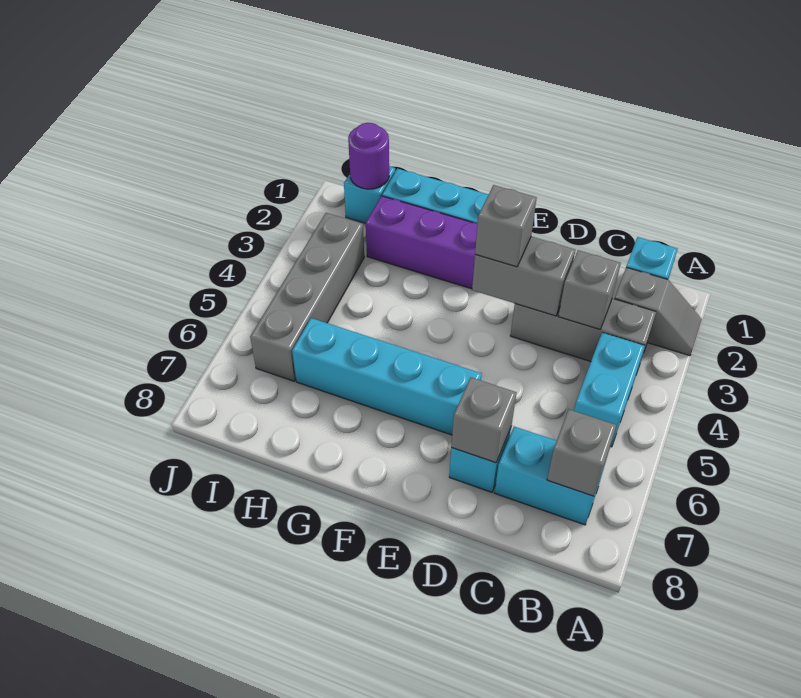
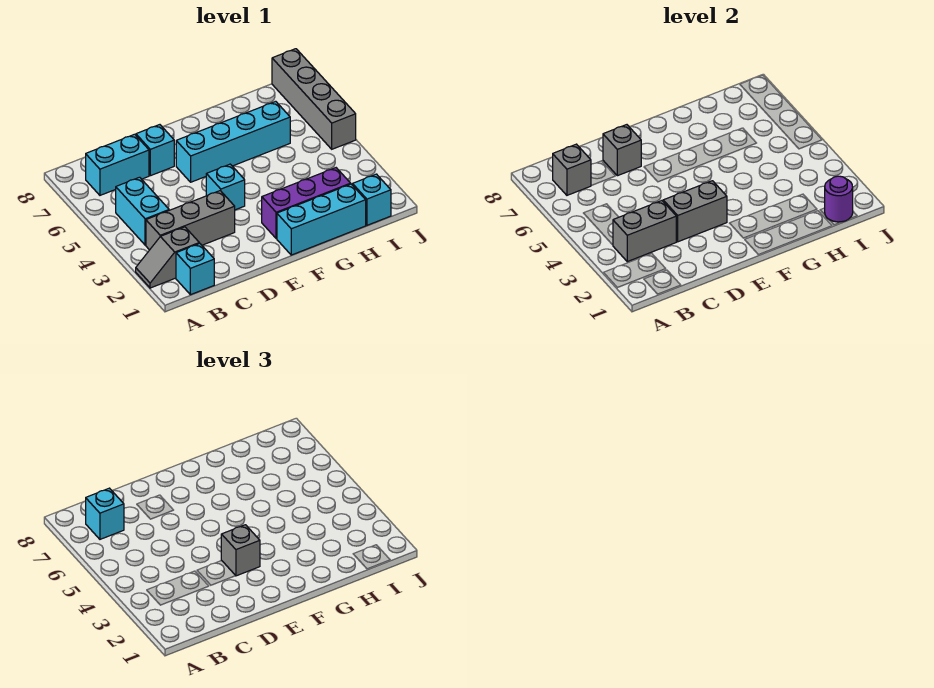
none -> cyan brick B7 level 3
grey brick C3 level 2 -> grey brick B3:C3 level 2
none -> cyan brick E4 level 1
grey brick I3:I6 level 1 -> grey brick J5:J8 level 1

